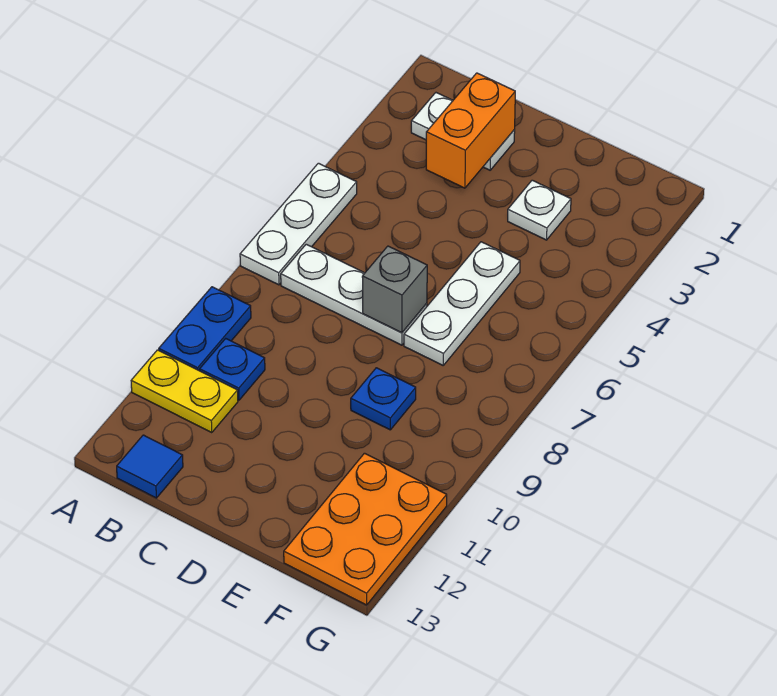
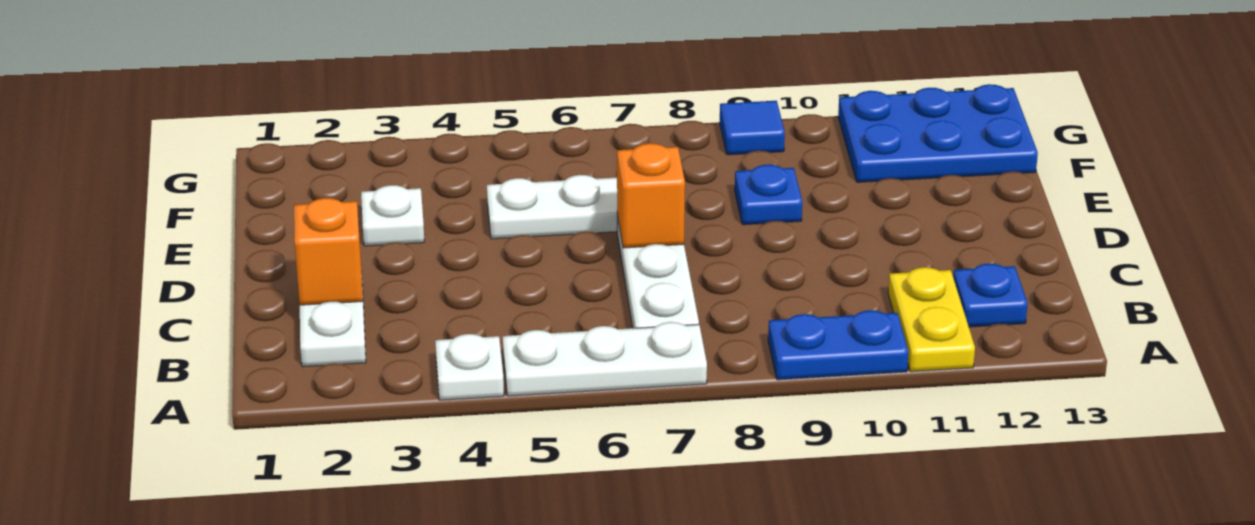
none -> white plate A4 level 1
blue plate B10 level 1 -> blue plate B12 level 1
blue tile B13 level 1 -> blue tile G9 level 1
orange brick C2:C3 level 2 -> orange brick C2 level 2
grey brick D7 level 2 -> orange brick D7 level 2
orange plate F11:G13 level 1 -> blue plate F11:G13 level 1

